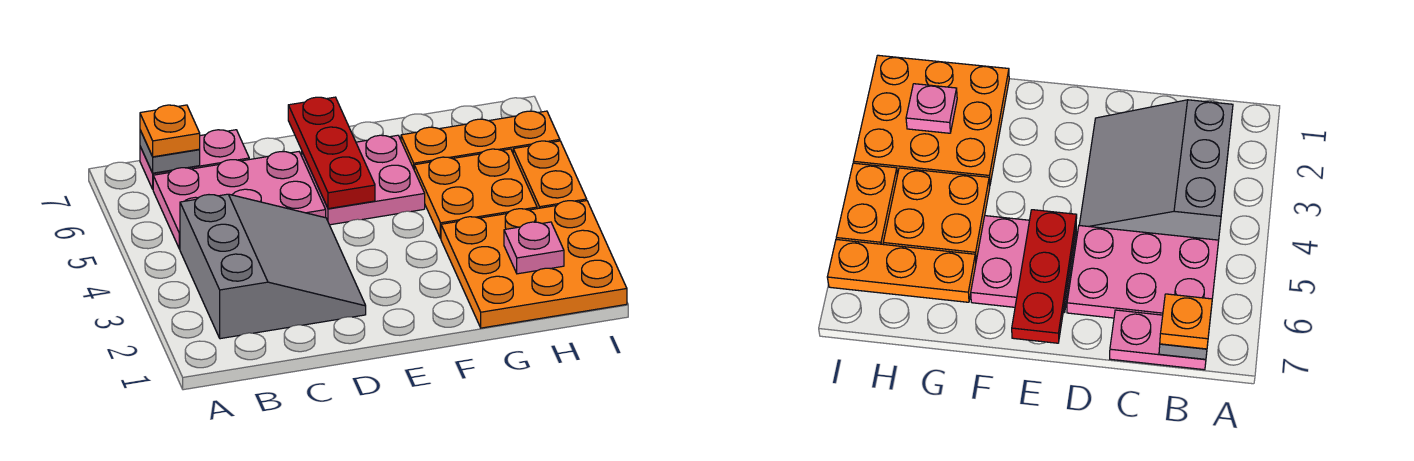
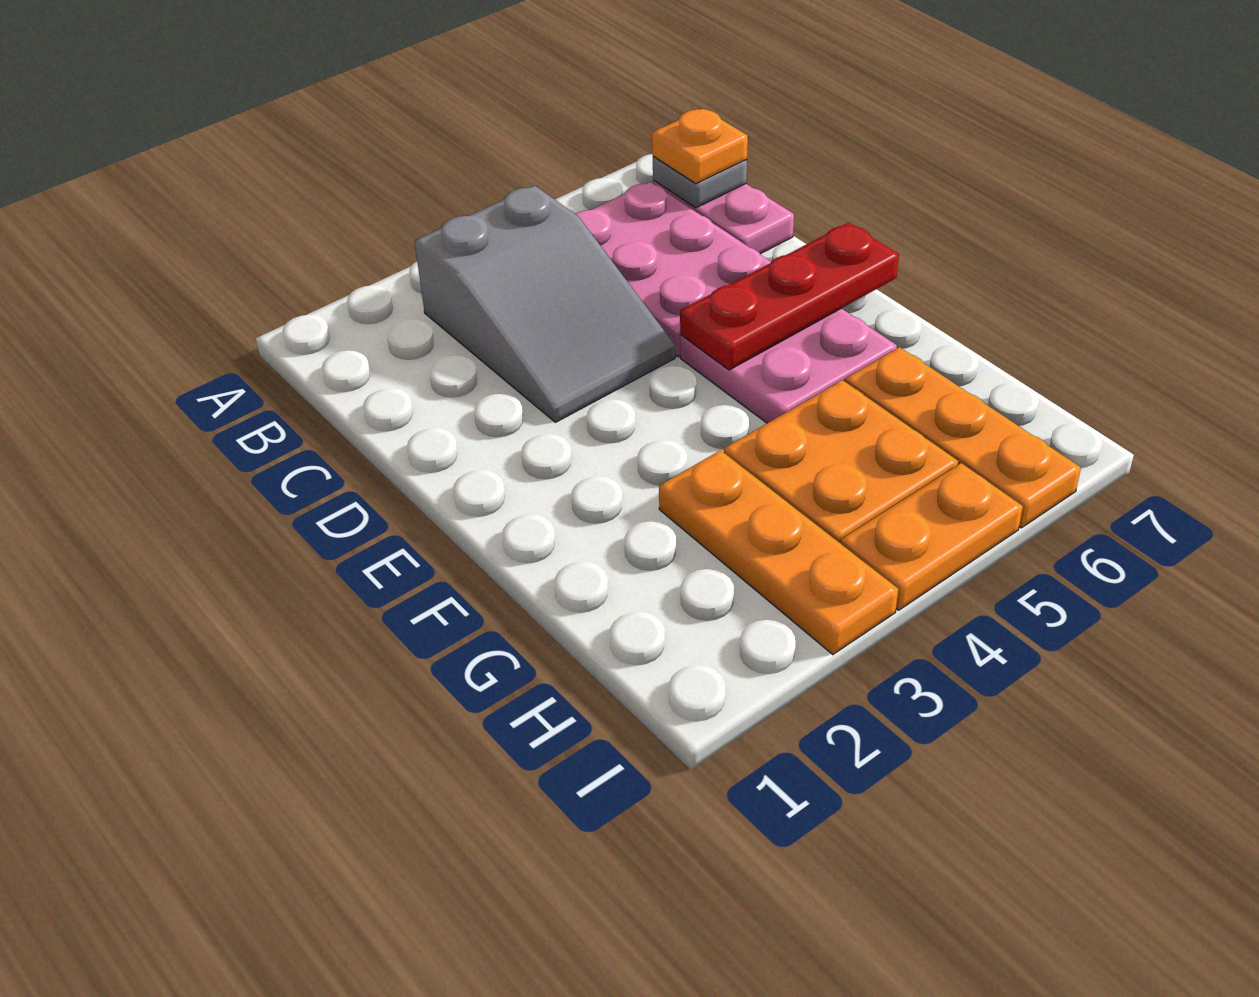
grey slope B2:D4 level 1 top B -> grey slope B3:D4 level 1 top B
orange plate G1:I3 level 1 -> orange plate G3:I3 level 1
pink plate H2 level 2 -> none

